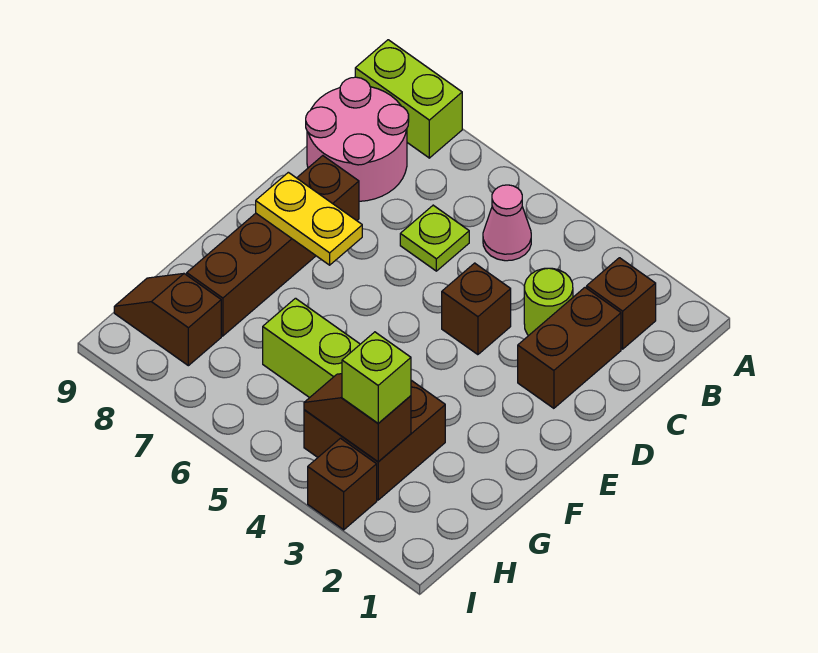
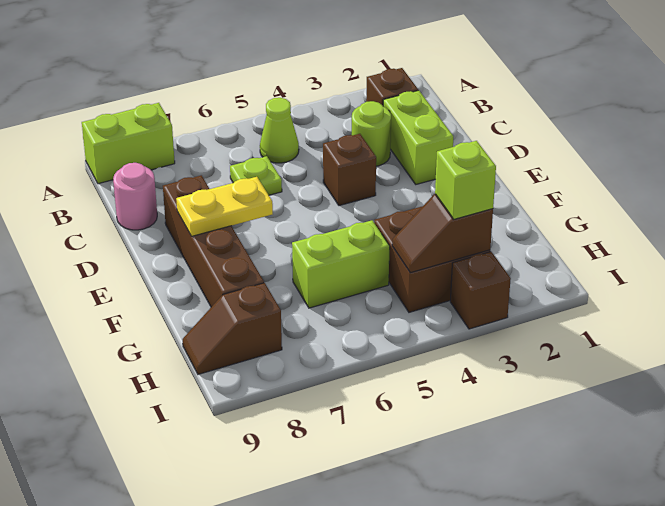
pink cone B5 level 1 -> lime cone B5 level 1
pink round brick B8:C9 level 1 -> pink round brick C9 level 1
brown brick C2:D2 level 1 -> lime brick C2:D2 level 1

